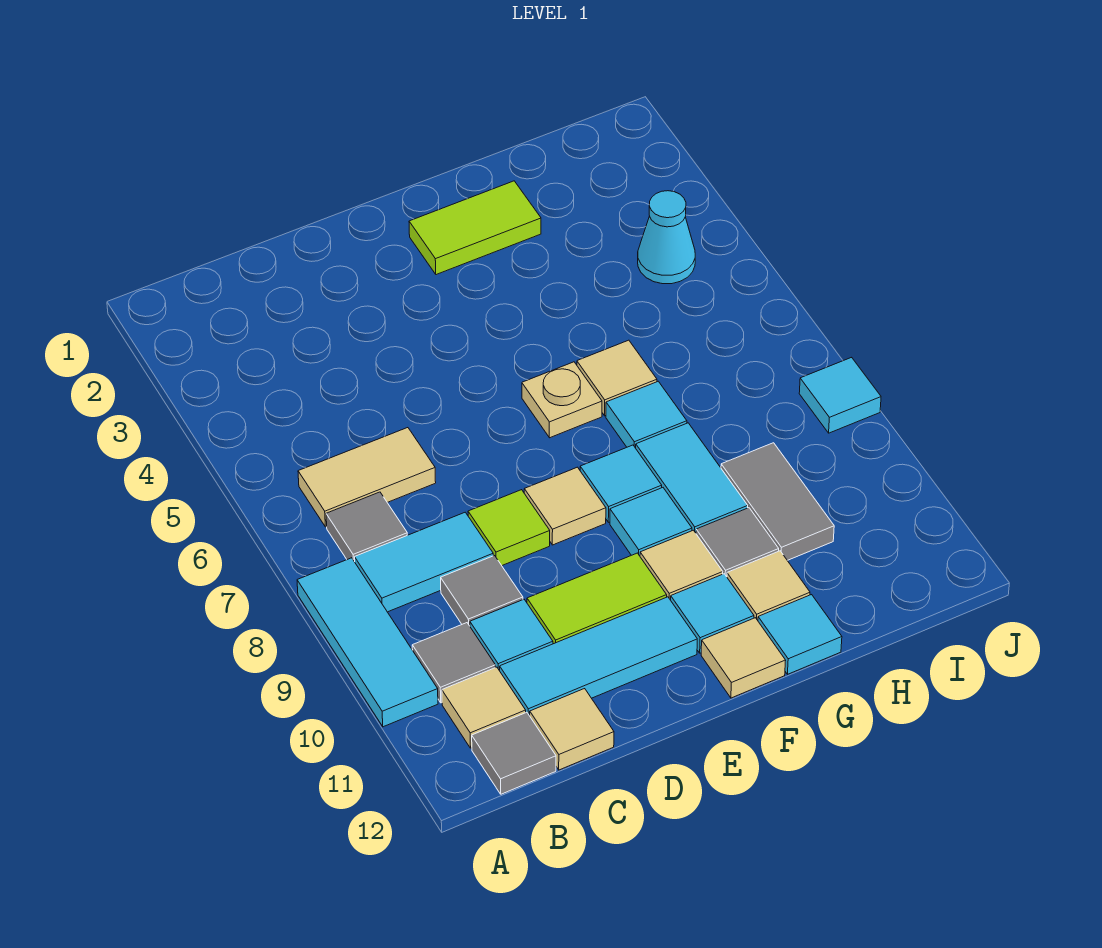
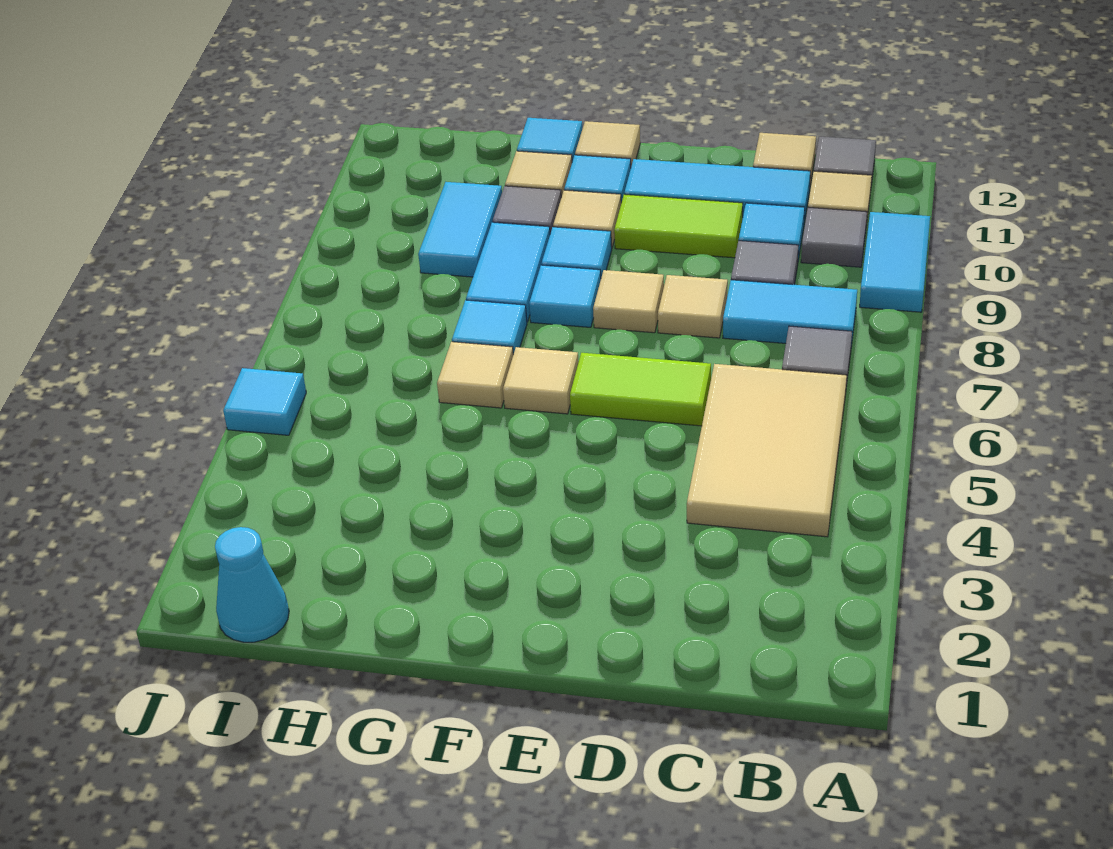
cyan tile A8:A10 level 1 -> cyan tile A9:A10 level 1
tan tile B6:C6 level 1 -> tan tile B4:C6 level 1
lime tile D8 level 1 -> tan tile D8 level 1
lime tile F2:G2 level 1 -> lime tile D6:E6 level 1
tan plate F6 level 1 -> tan tile F6 level 1
grey tile H9:H10 level 1 -> cyan tile H9:H10 level 1
cyan cone I4 level 1 -> cyan cone I1 level 1
cyan tile J8 level 1 -> cyan tile J5 level 1

